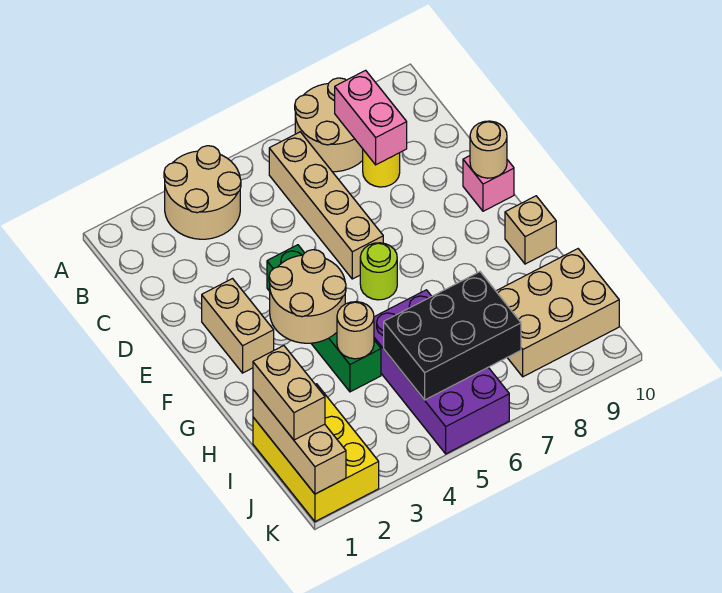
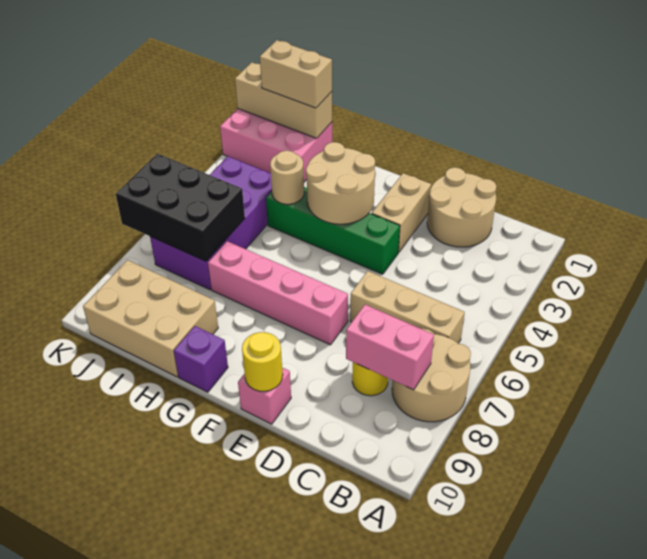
tan round brick A3:B4 level 1 -> tan round brick C1:D2 level 1
tan brick B6:E6 level 1 -> tan brick B6:D6 level 1
tan brick E2:F2 level 1 -> tan brick E2:E3 level 1
none -> pink brick E7:H7 level 1
tan round brick E10 level 2 -> yellow round brick E10 level 2
lime round brick F6 level 1 -> none
tan brick G10 level 1 -> purple brick G10 level 1
purple brick H5:K6 level 1 -> purple brick I4:J7 level 1
yellow brick I1:K2 level 1 -> pink brick I1:K2 level 1
black brick I5:J7 level 2 -> black brick I6:K7 level 2
tan brick I8:J10 level 1 -> tan brick H9:J10 level 1

